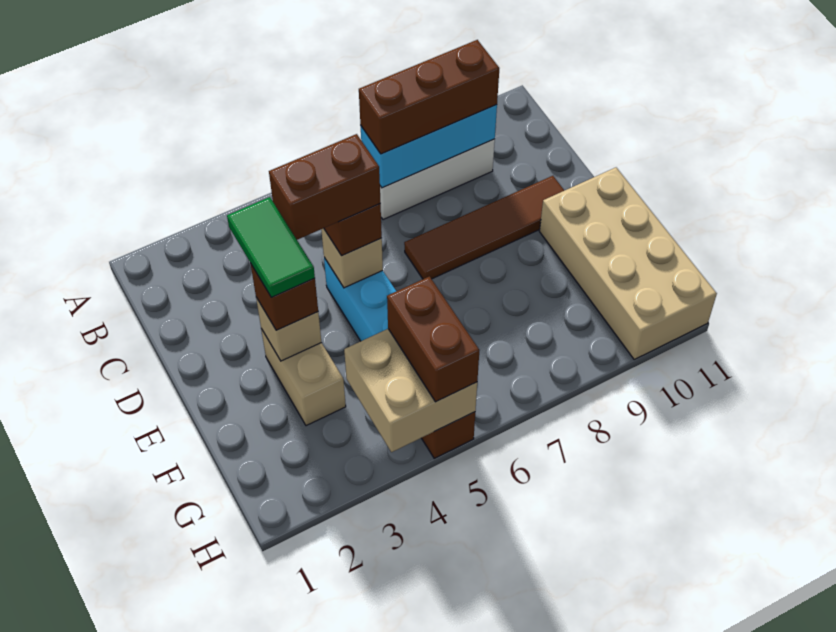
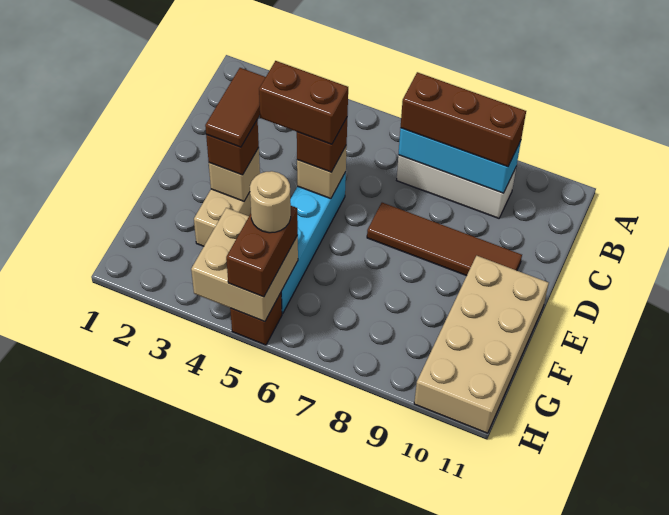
green tile D3:E3 level 4 -> brown tile D3:E3 level 4
none -> tan round brick G5 level 4

